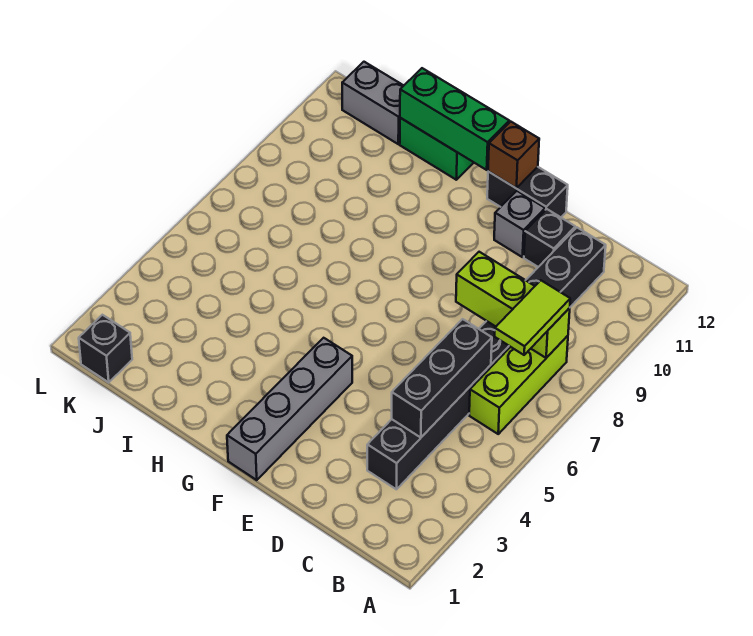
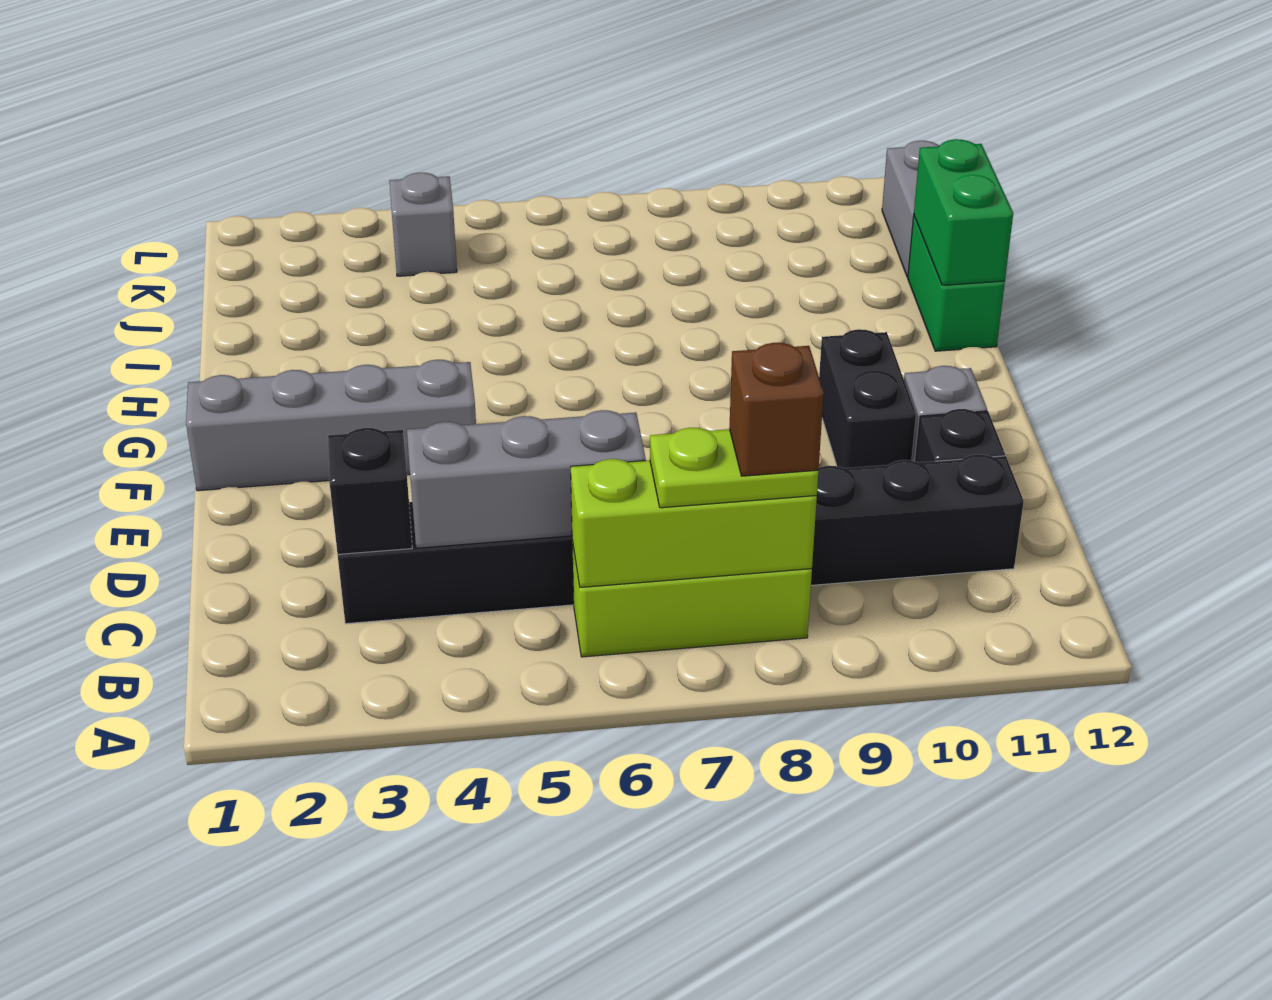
lime tile B7:B8 level 3 -> lime plate B7:B8 level 3
lime brick B8:D8 level 2 -> lime brick B6:B8 level 2
black brick C4:C6 level 2 -> grey brick C4:C6 level 2
black brick E12:F12 level 1 -> black brick E10:F10 level 1
brown brick F12 level 2 -> brown brick B8 level 4
green brick G12:I12 level 2 -> green brick H12:I12 level 2
black brick K1 level 1 -> black brick C3 level 2
none -> grey brick K4 level 1

